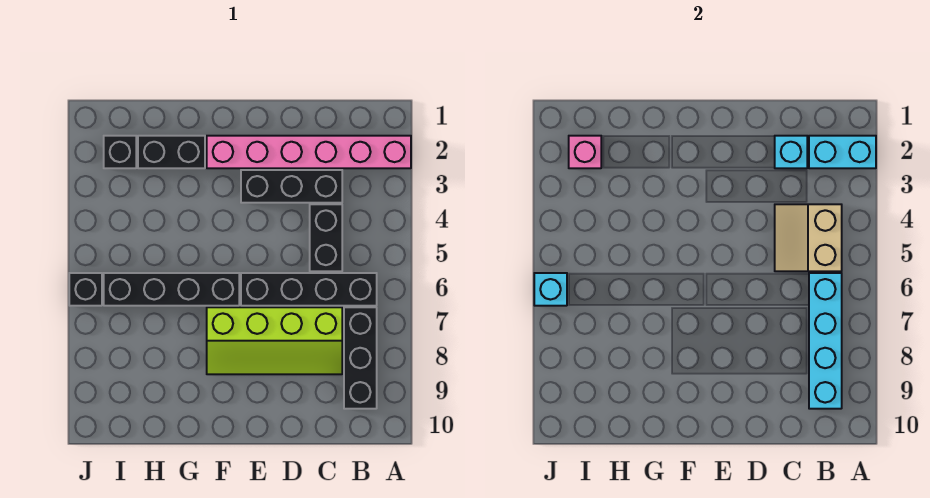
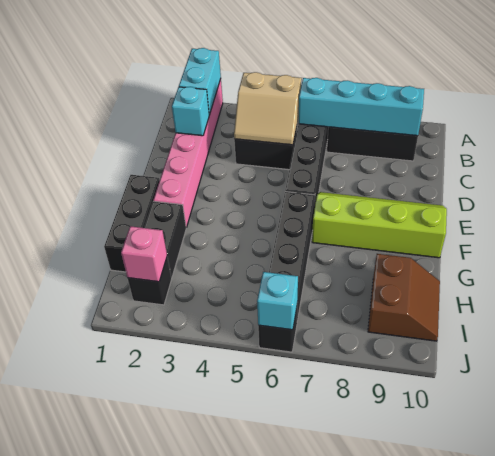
black brick C3:E3 level 1 -> black brick F1:H1 level 1
lime slope C7:F8 level 1 top 7 -> lime slope E7:F10 level 1 top F
none -> brown slope H9:I10 level 1 top 9

